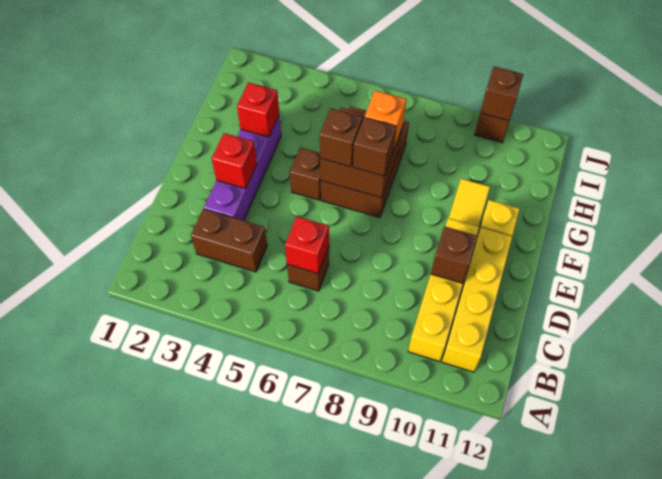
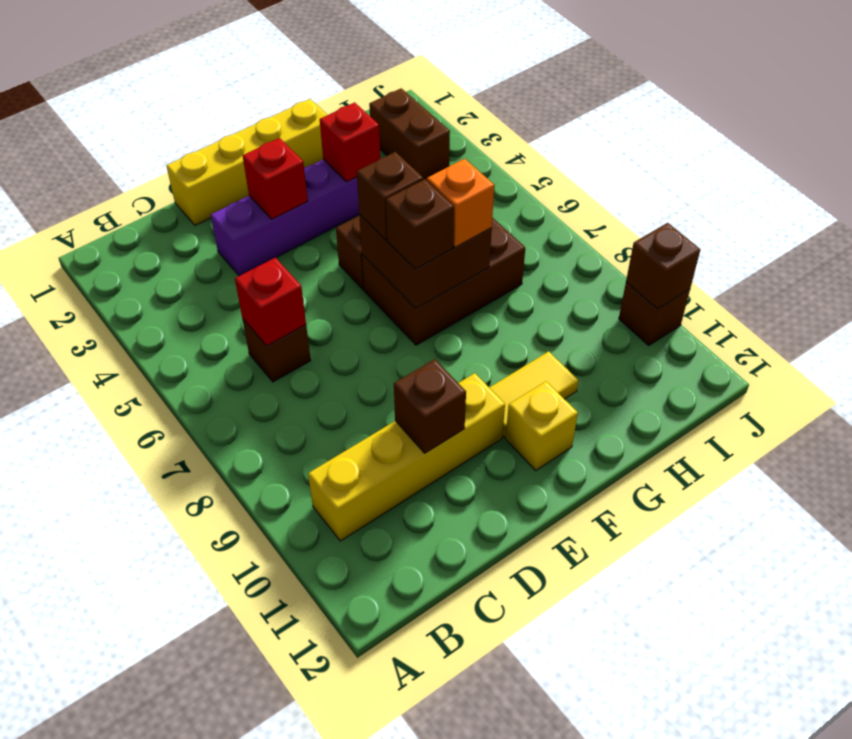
yellow brick B11:E11 level 1 -> yellow brick D1:G1 level 1
brown brick C3:C4 level 1 -> brown brick I2:I3 level 1

